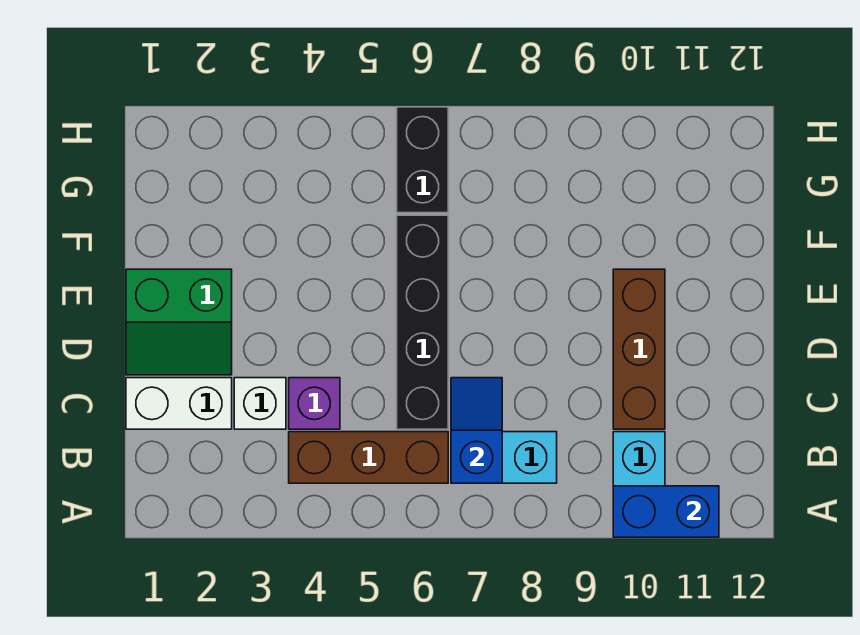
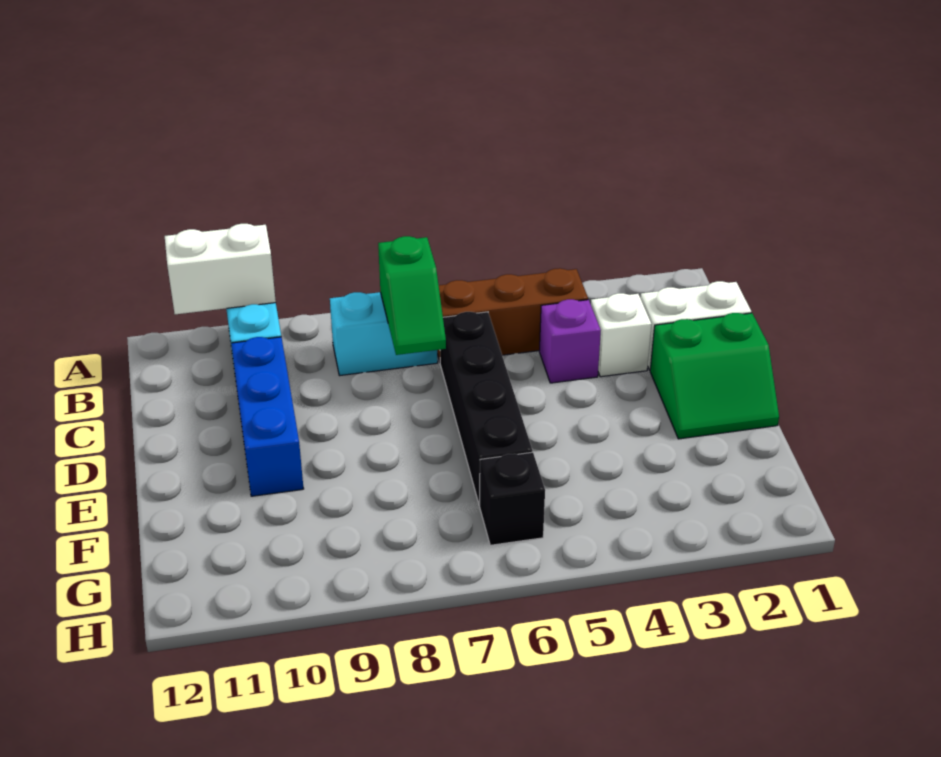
blue brick A10:A11 level 2 -> white brick A10:A11 level 2
blue slope B7:C7 level 2 top B -> green slope B7:C7 level 2 top B
brown brick C10:E10 level 1 -> blue brick C10:E10 level 1
green slope D1:E2 level 1 top E -> green slope D1:E2 level 1 top D
black brick G6:H6 level 1 -> black brick G6 level 1

